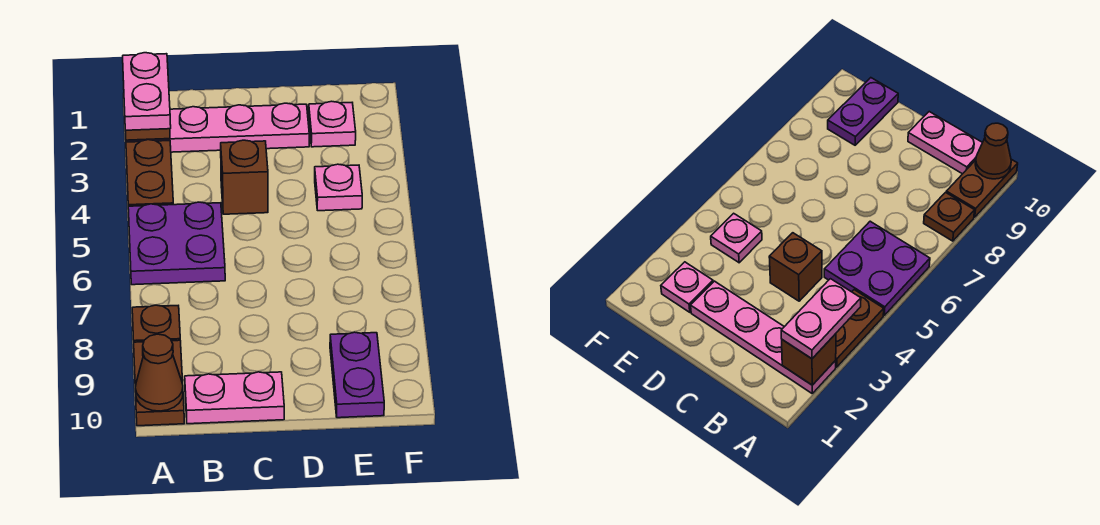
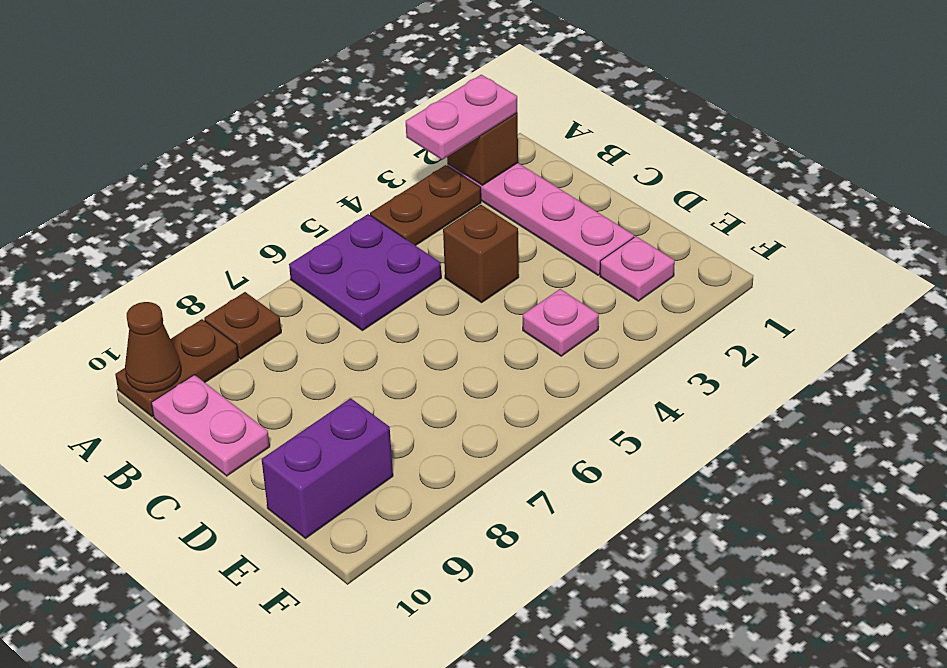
purple plate E9:E10 level 1 -> purple brick E9:E10 level 1

